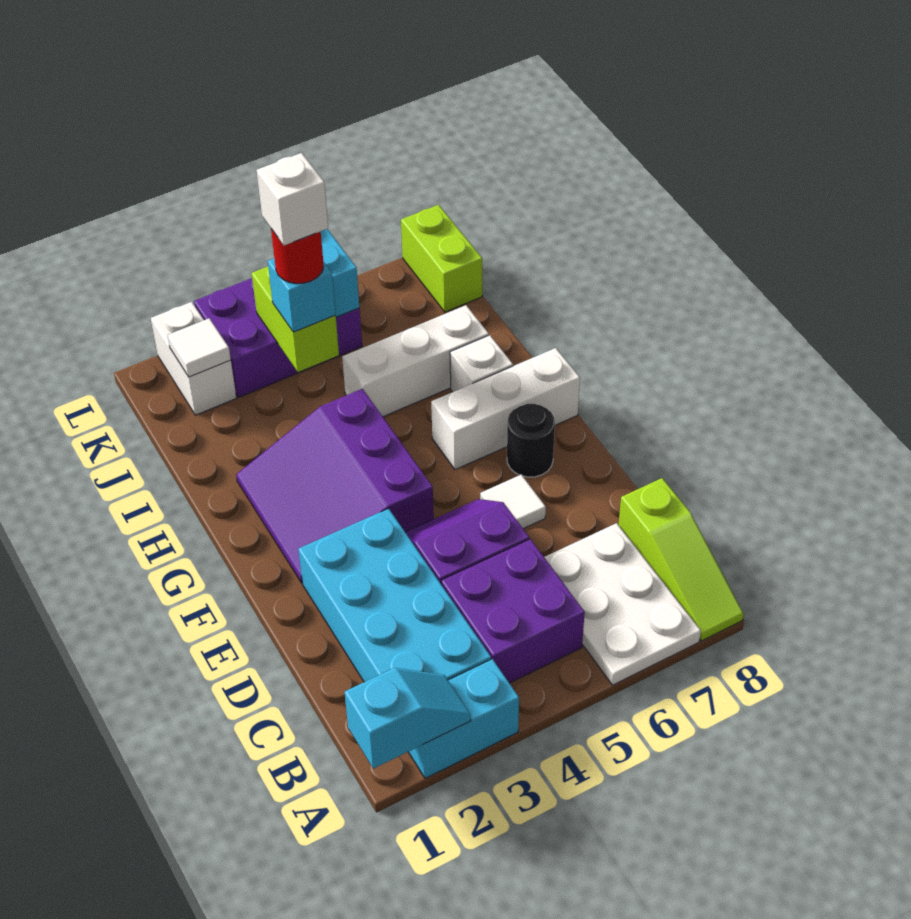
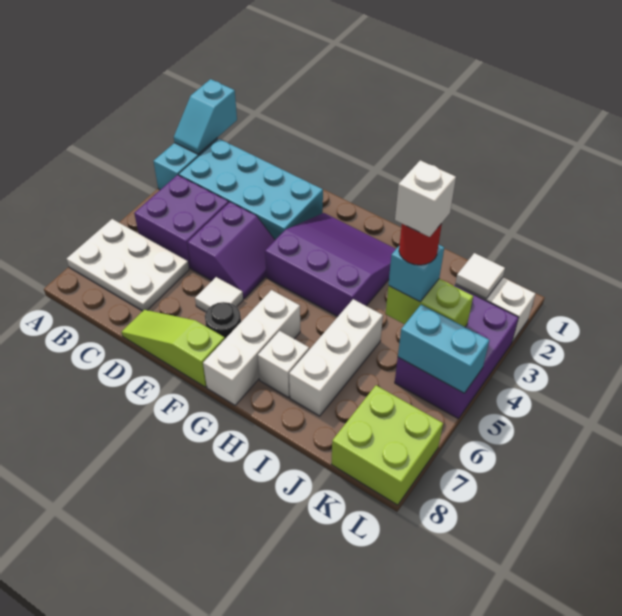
lime slope A8:C8 level 1 top C -> lime slope D8:F8 level 1 top F
lime brick K8:L8 level 1 -> lime brick K7:L8 level 1

